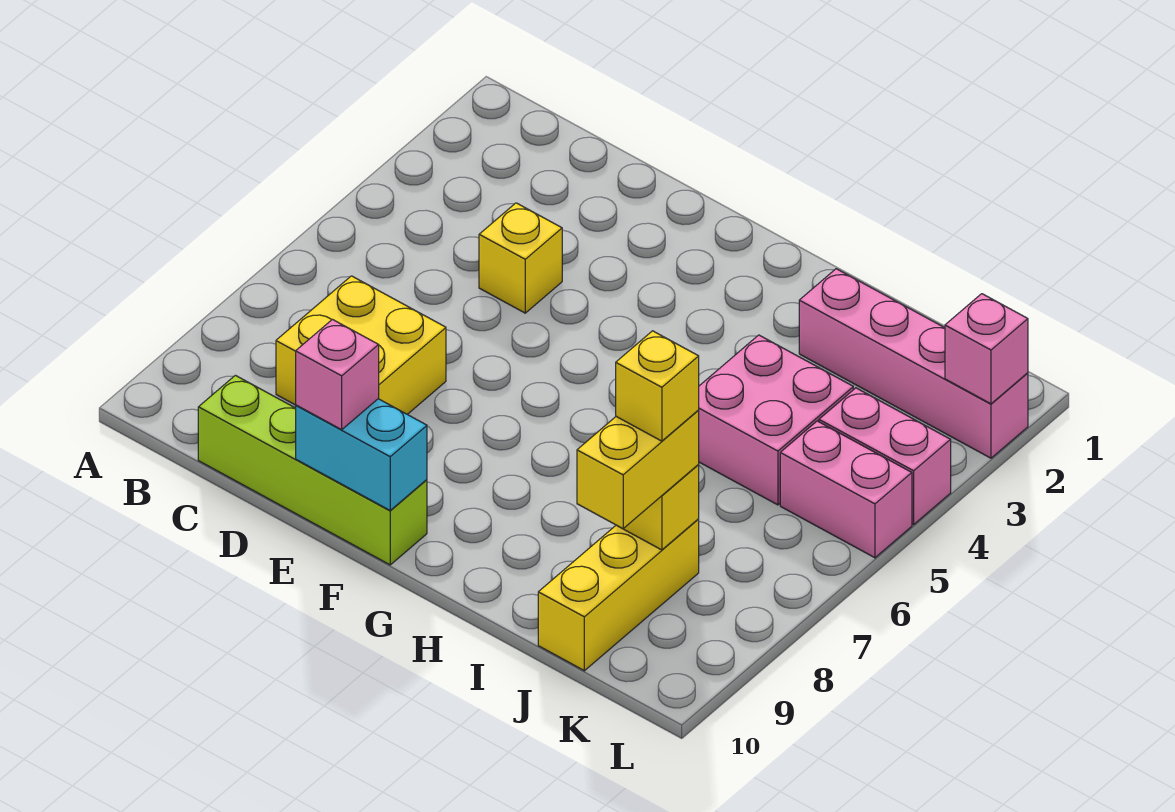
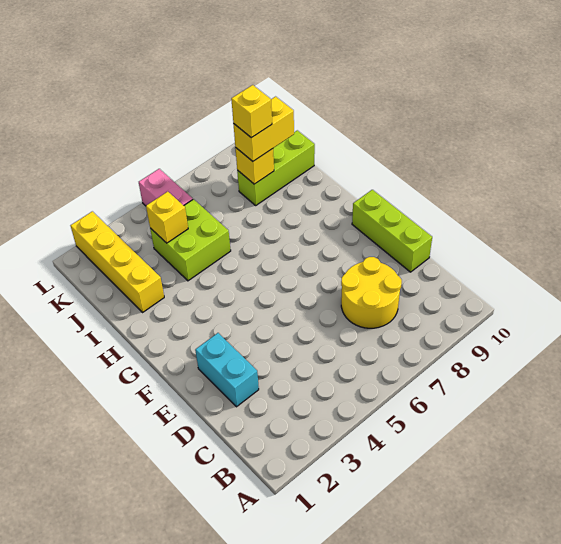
yellow brick C7:D8 level 1 -> yellow round brick C7:D8 level 1
lime brick C10:F10 level 1 -> lime brick D10:F10 level 1
yellow brick D4 level 1 -> yellow brick J4 level 2
cyan brick E10:F10 level 2 -> cyan brick D2:E2 level 1
pink brick E10 level 3 -> none
pink brick I2:L2 level 1 -> yellow brick I2:L2 level 1
pink brick I4:J5 level 1 -> lime brick I4:J5 level 1
yellow brick J8:J10 level 1 -> lime brick J8:J10 level 1
pink brick K4:L4 level 1 -> none
pink brick L2 level 2 -> none

